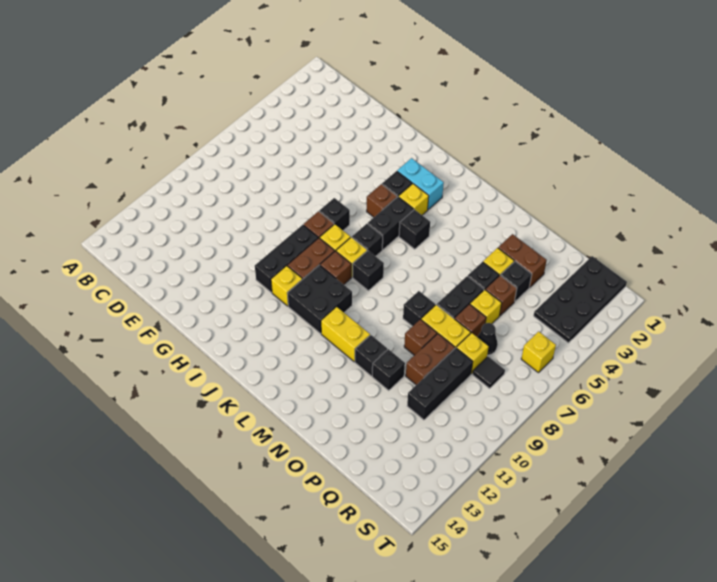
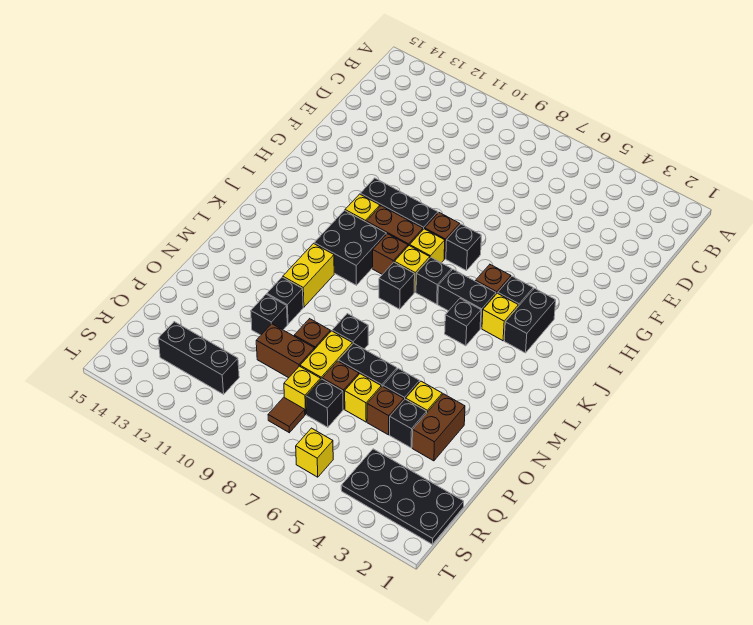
cyan brick I3:J3 level 1 -> black brick I3:J3 level 1
black cone Q7 level 1 -> black brick Q7 level 1
black brick Q9:Q11 level 1 -> black brick R11:R13 level 1
black tile R8 level 1 -> brown tile R8 level 1

